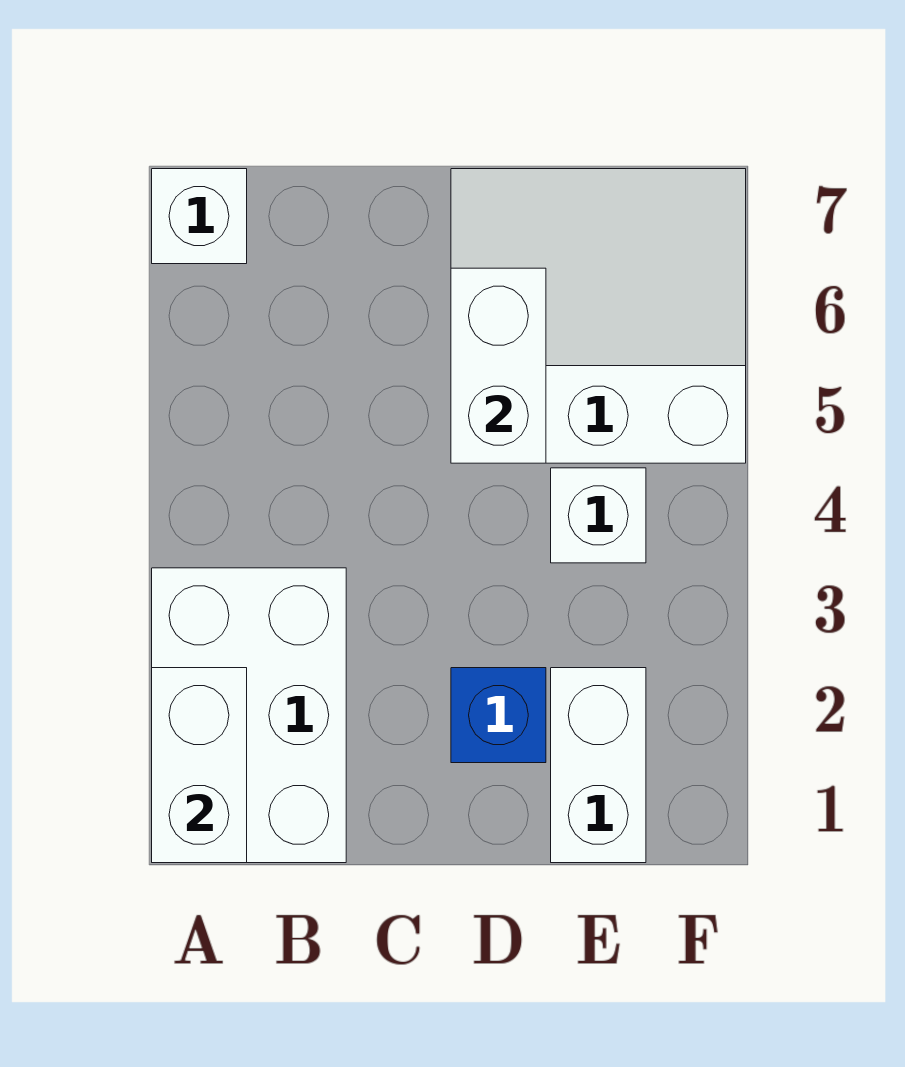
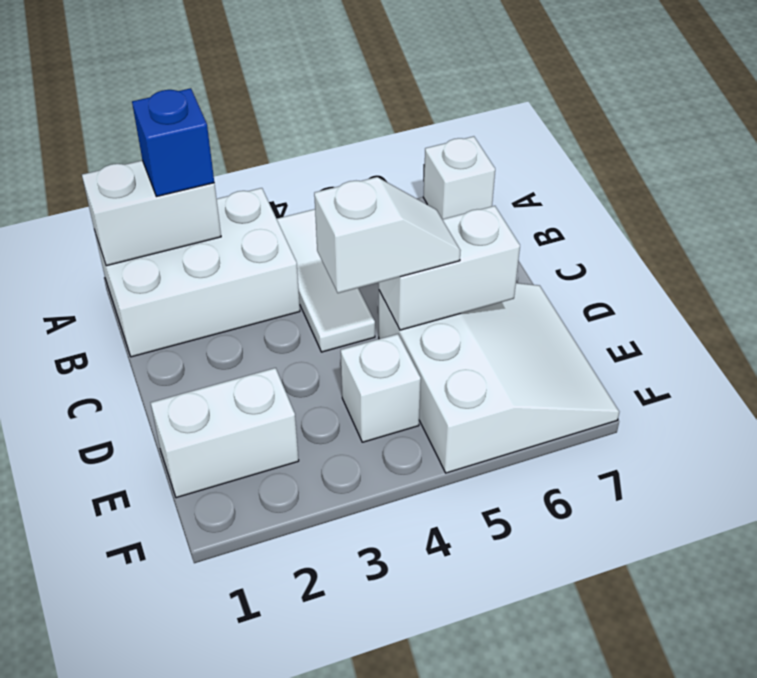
none -> white tile A4:C4 level 1
blue brick D2 level 1 -> blue brick A2 level 3
none -> white slope D4:D5 level 3 top 4

